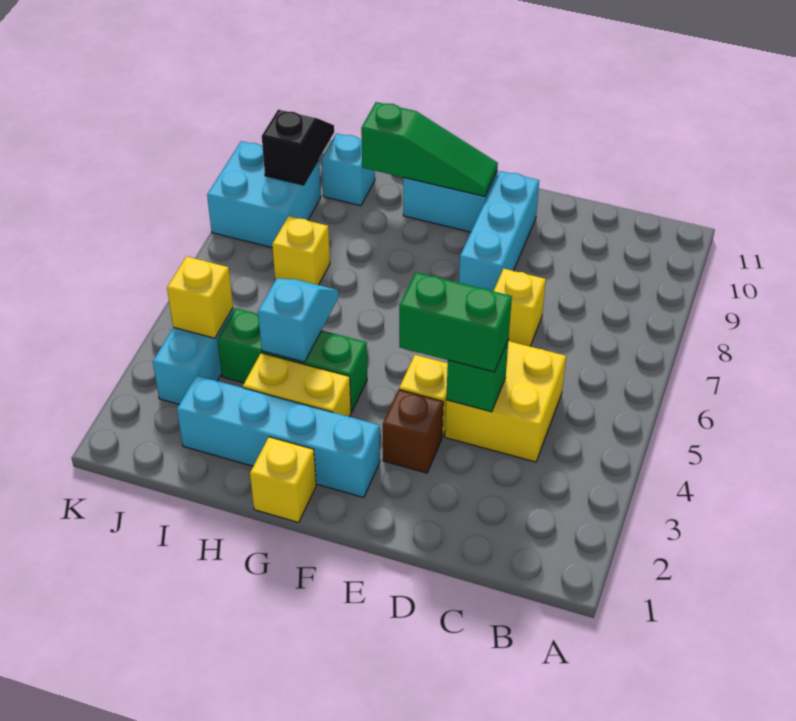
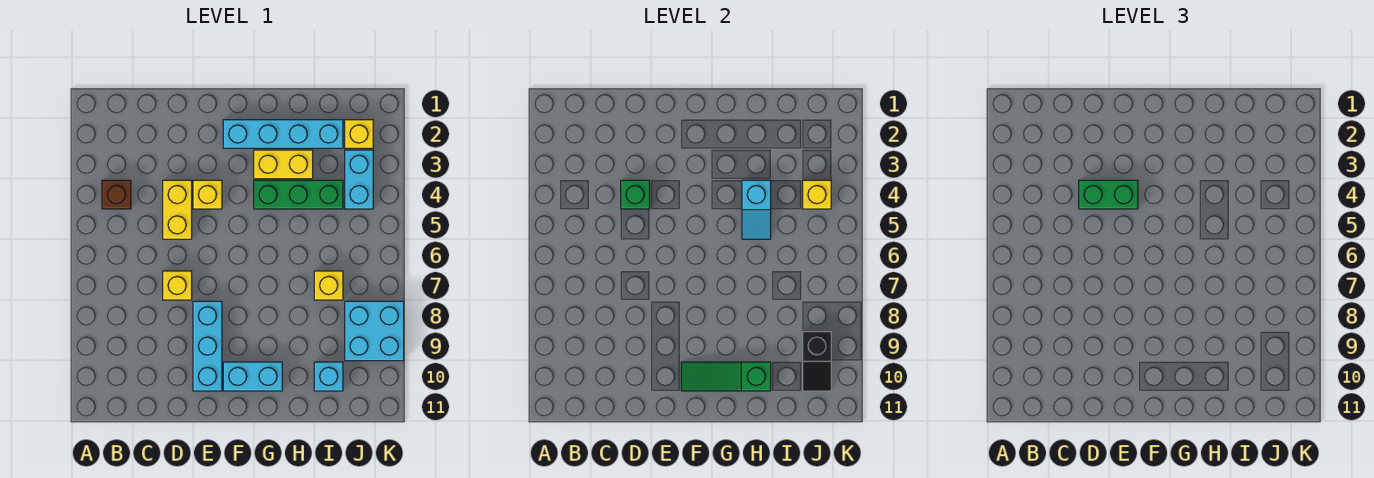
yellow brick C4:D5 level 1 -> yellow brick D4:D5 level 1
brown brick E3 level 1 -> brown brick B4 level 1
yellow brick G1 level 1 -> yellow brick J2 level 1

